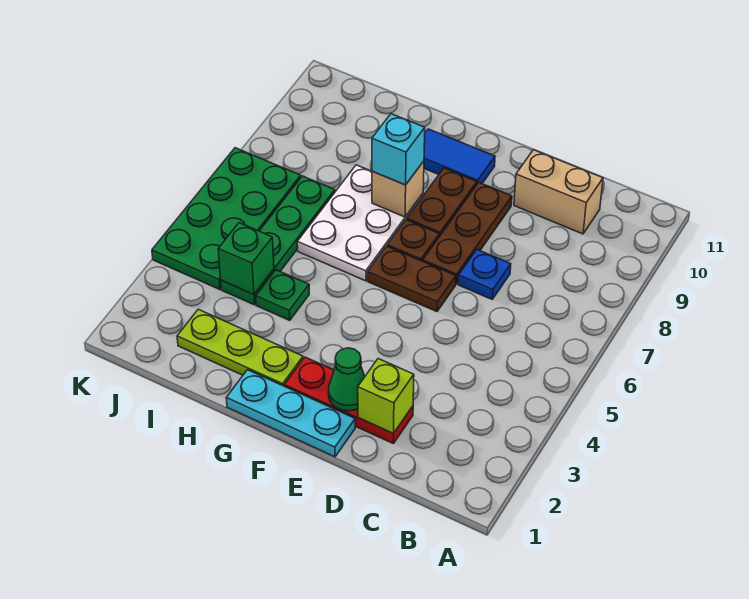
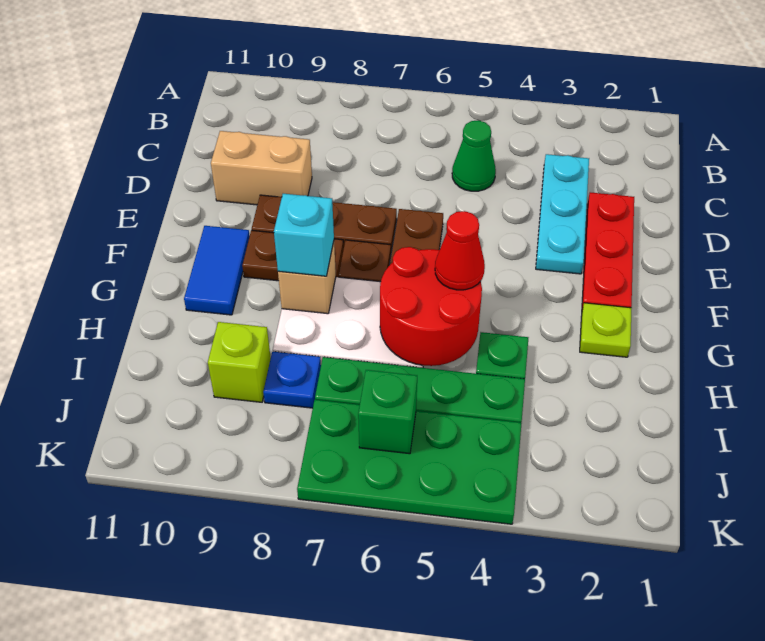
tan brick C10:D10 level 1 -> tan brick D9:D10 level 1
lime brick D2 level 2 -> lime brick I9 level 1
blue plate D7 level 1 -> blue plate I8 level 1
cyan plate E1:G1 level 1 -> cyan plate C3:E3 level 1
green cone E2 level 2 -> green cone C5 level 1
lime plate G2:I2 level 1 -> lime plate G2 level 1
none -> red round brick G5:H6 level 2
none -> red cone G5 level 3
green brick I4 level 2 -> green brick J6 level 2

